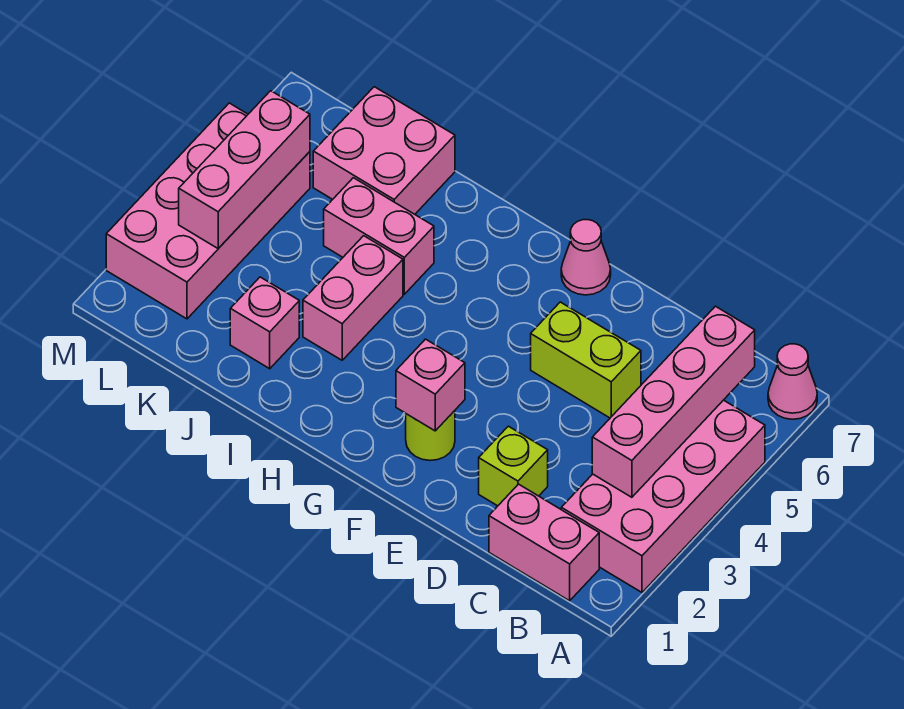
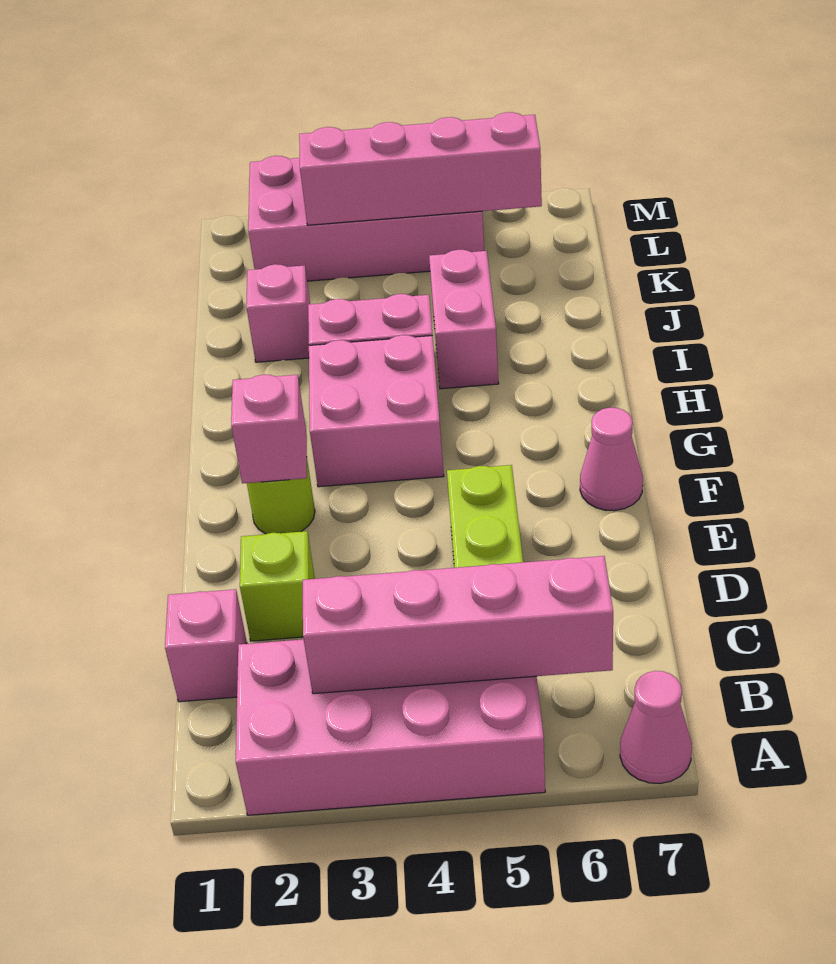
pink brick B1:C1 level 1 -> pink brick C1 level 1
pink brick J6:K7 level 1 -> pink brick G3:H4 level 1
pink brick L3:L5 level 2 -> pink brick L3:L6 level 2

